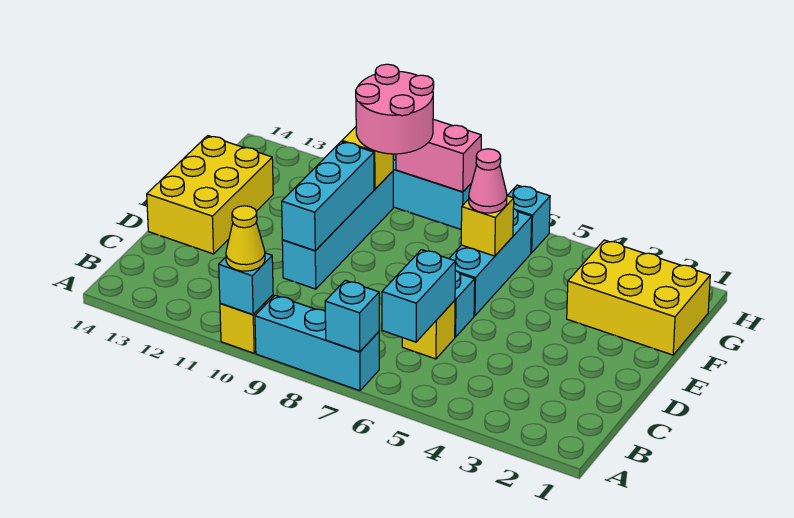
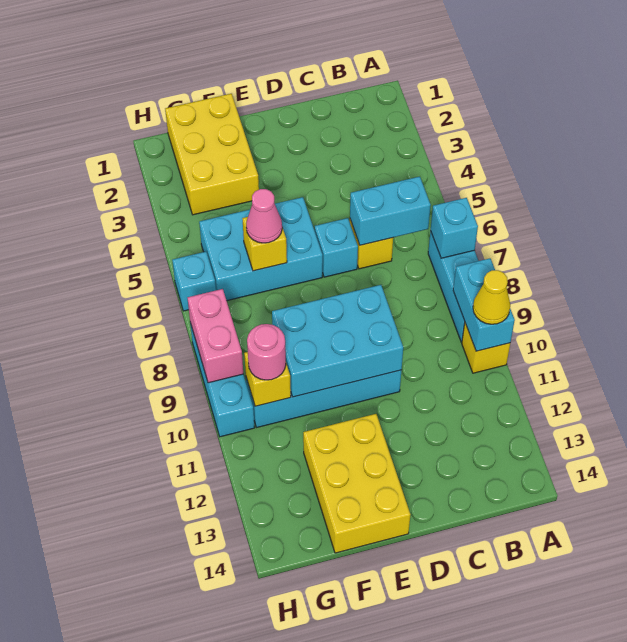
cyan brick A10 level 2 -> cyan brick A9:A10 level 2
cyan brick D10:F10 level 2 -> cyan brick D9:F10 level 2
yellow brick D13:F14 level 1 -> yellow brick E12:F14 level 1
cyan brick E6:G6 level 1 -> cyan brick E5:G6 level 1
pink round brick G9:H10 level 3 -> pink round brick G10 level 3

